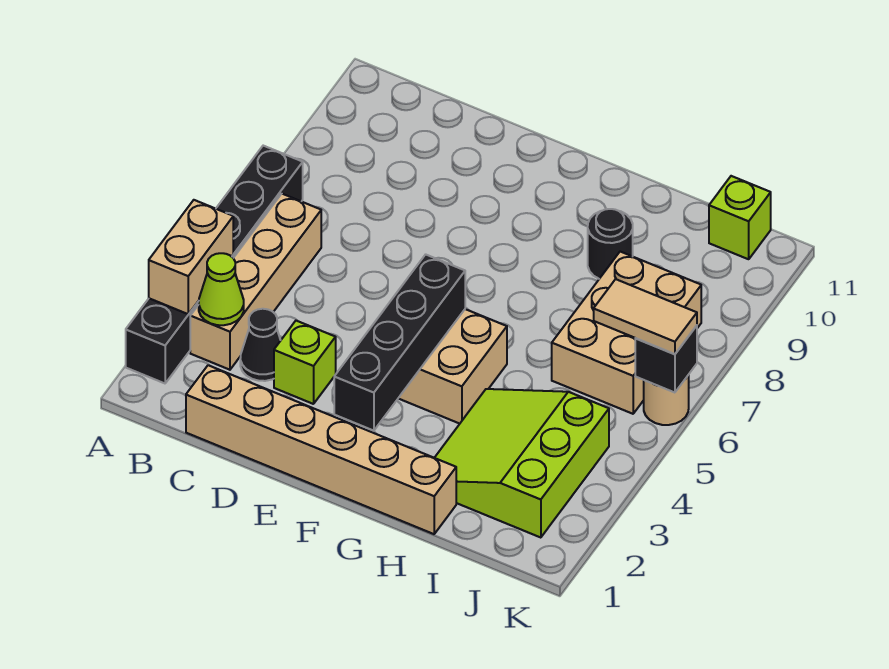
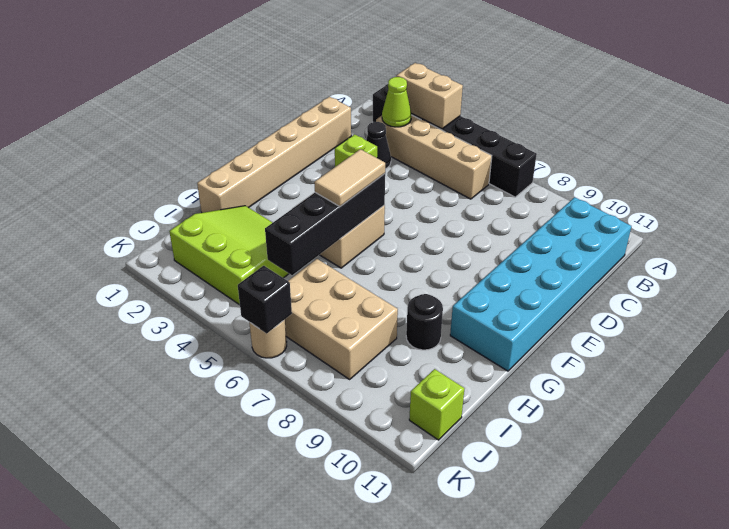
none -> cyan brick B10:G11 level 1
black brick F2:F5 level 2 -> black brick F5:I5 level 2
tan tile J6:K6 level 3 -> tan tile F5:G5 level 3

